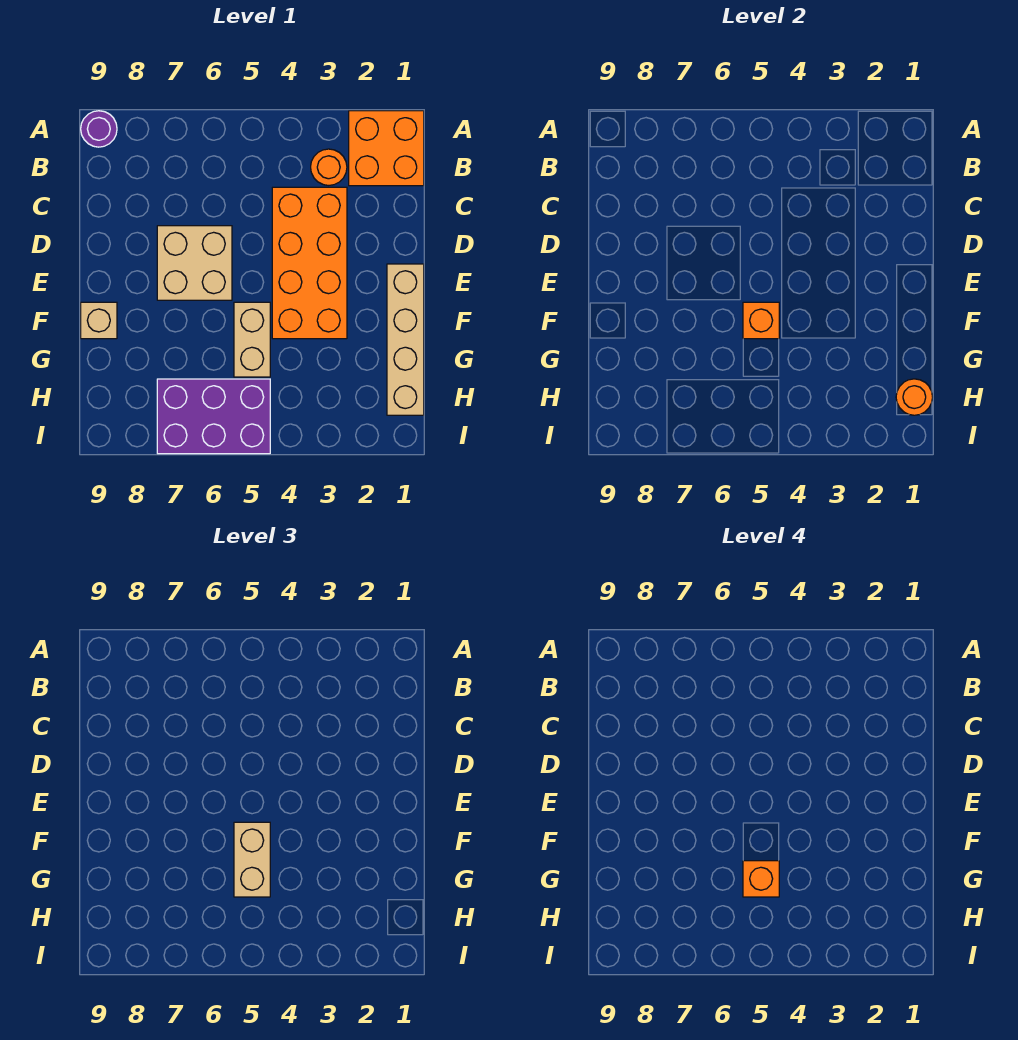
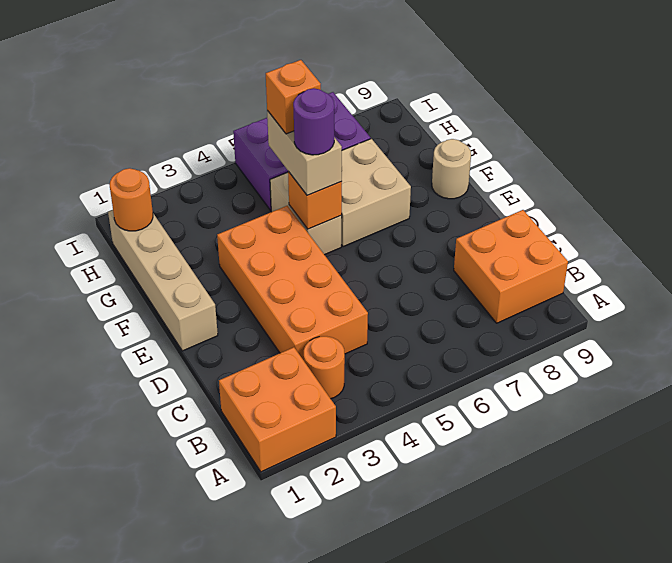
purple round brick A9 level 1 -> purple round brick F5 level 4
none -> orange brick B8:C9 level 1
tan brick D6:E7 level 1 -> tan brick F6:G7 level 1
tan brick F9 level 1 -> tan round brick F9 level 1

